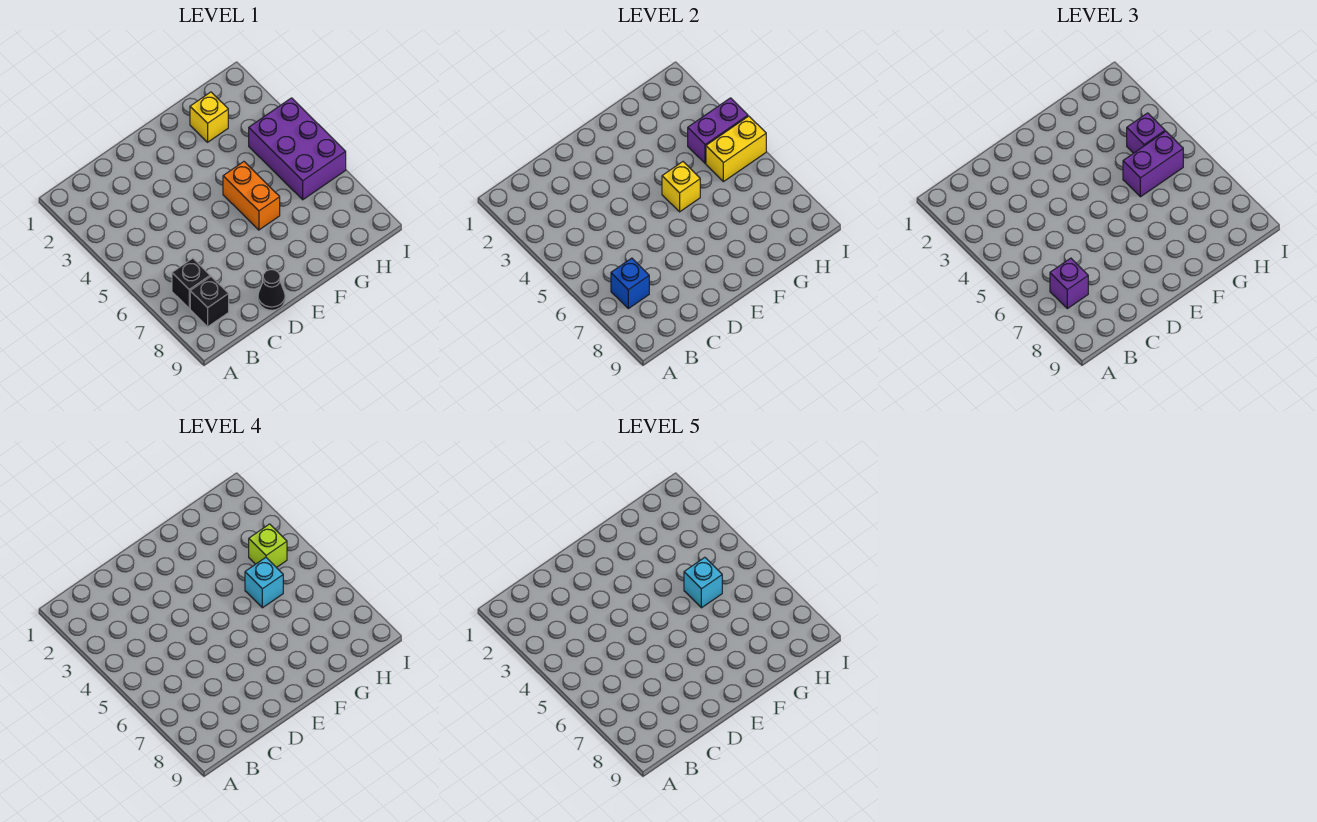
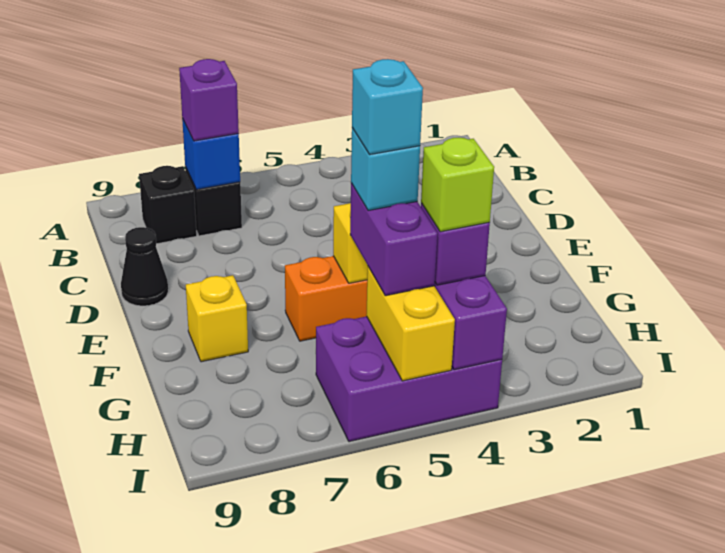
yellow brick G2 level 1 -> yellow brick F8 level 1

